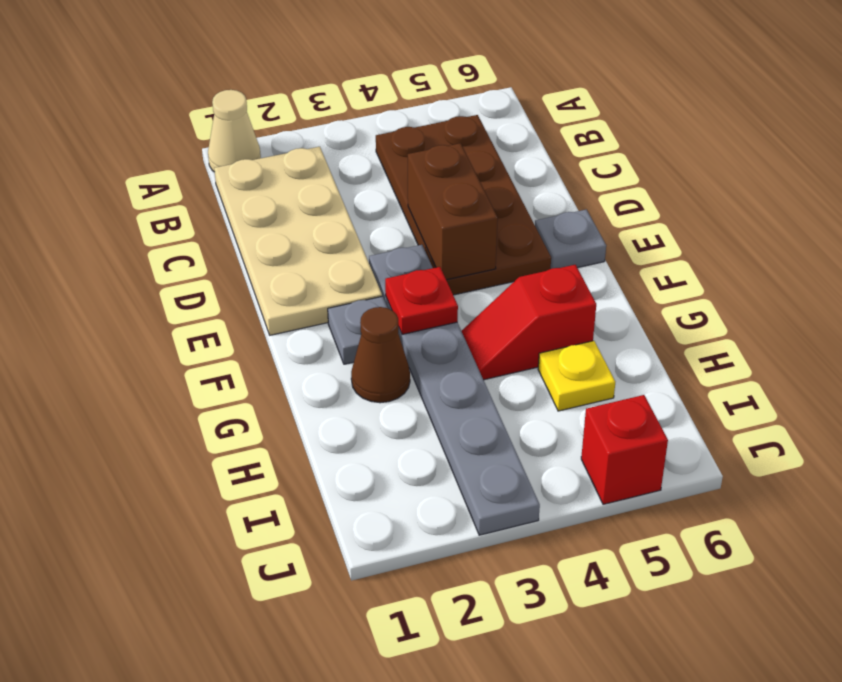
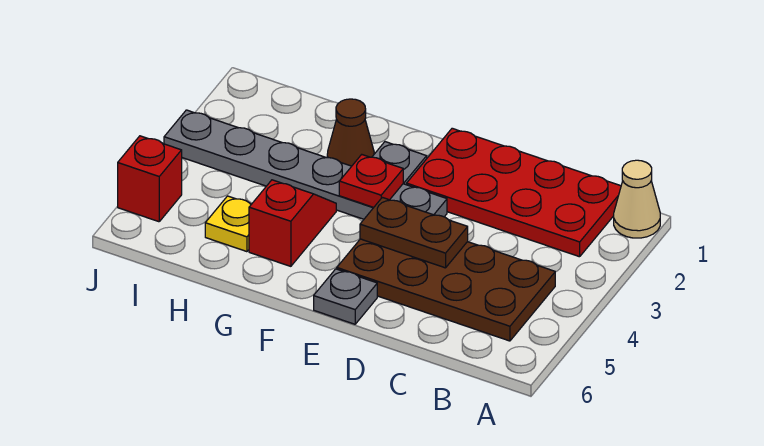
tan plate B1:E2 level 1 -> red plate B1:E2 level 1
brown brick D4:E4 level 2 -> brown plate D4:E4 level 2

